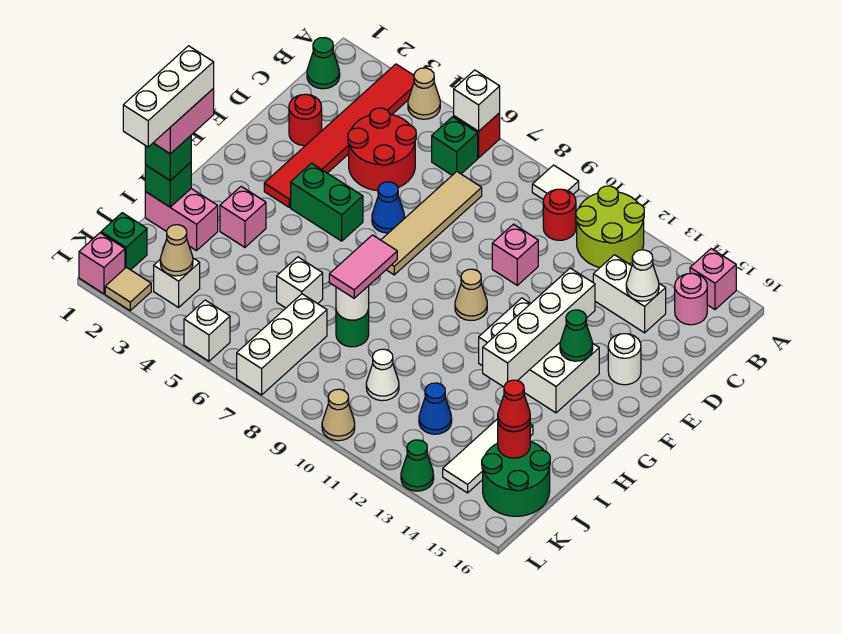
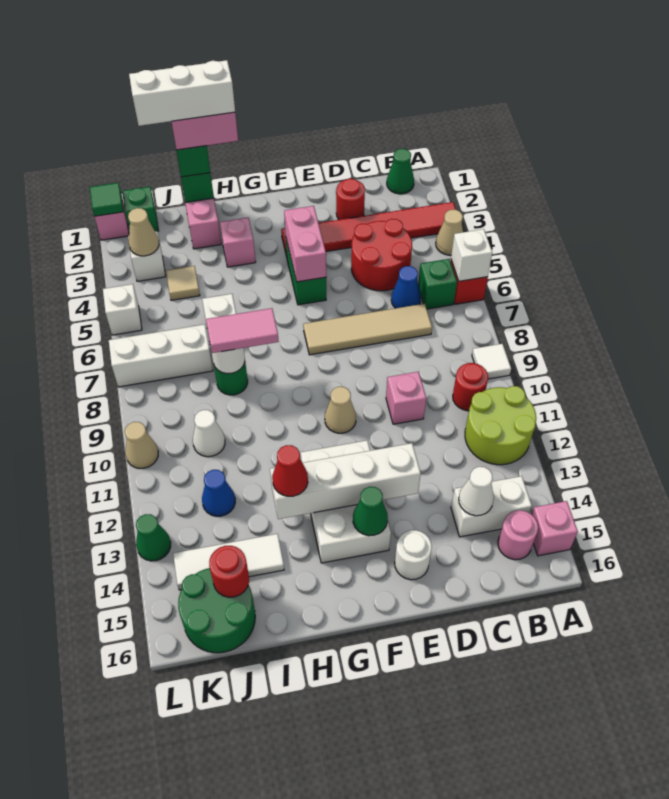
white brick C13:C14 level 1 -> white brick B14:C14 level 1
blue cone E6 level 1 -> blue cone C6 level 1
none -> pink brick F4:F5 level 2
red cone J15 level 3 -> red cone H13 level 3
none -> green tile L1 level 2
tan tile L2 level 1 -> tan tile J4 level 1

